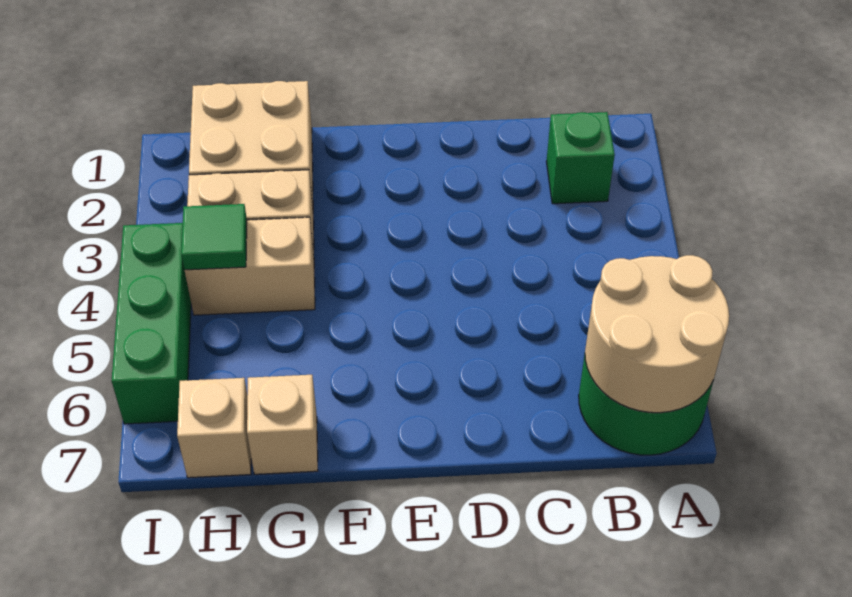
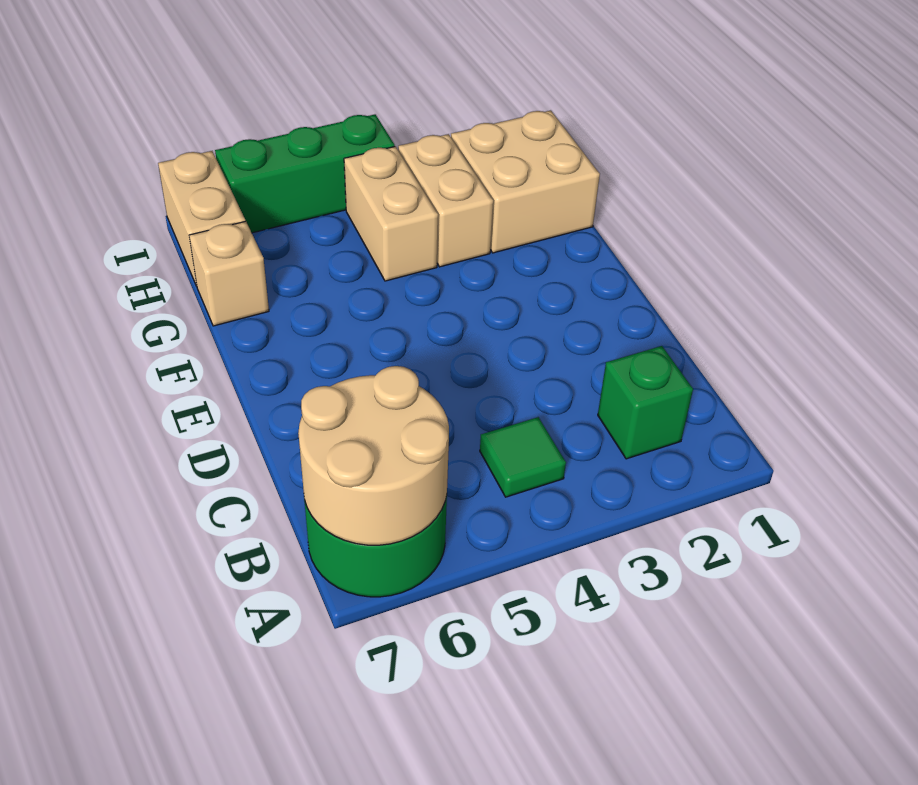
green tile H4 level 2 -> green tile B4 level 1
tan brick H7 level 1 -> tan brick H7:I7 level 1

